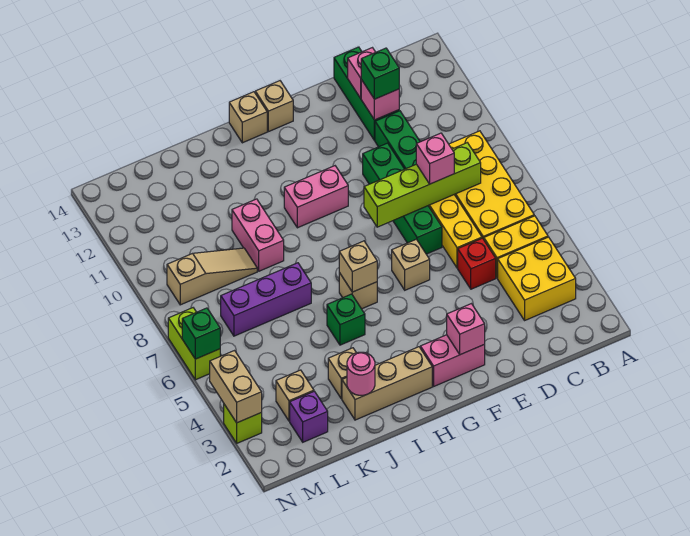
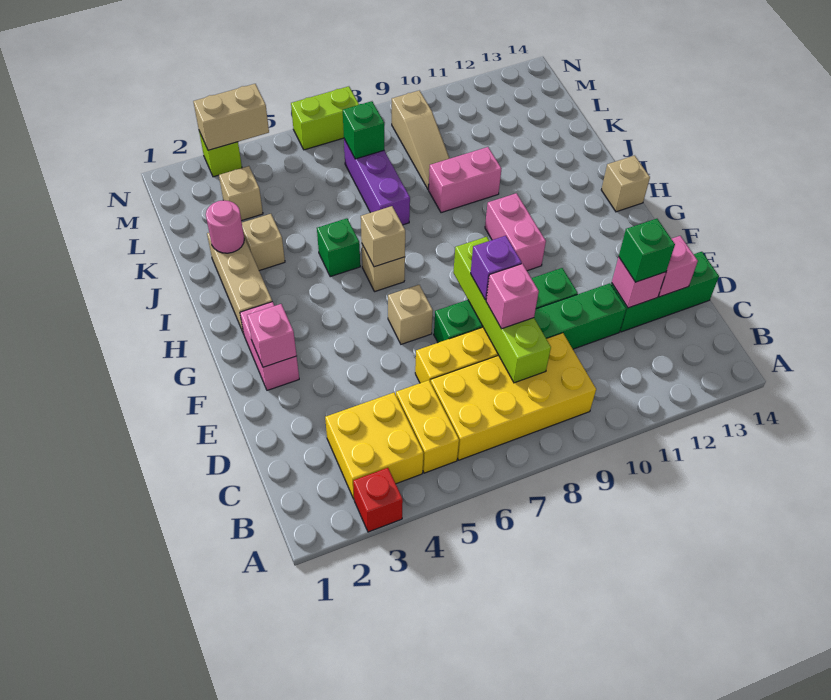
red brick D5 level 1 -> red brick A3 level 1
tan brick G14 level 1 -> none
purple brick L2 level 1 -> purple brick E8 level 3
green brick N6 level 2 -> green brick L7 level 2

